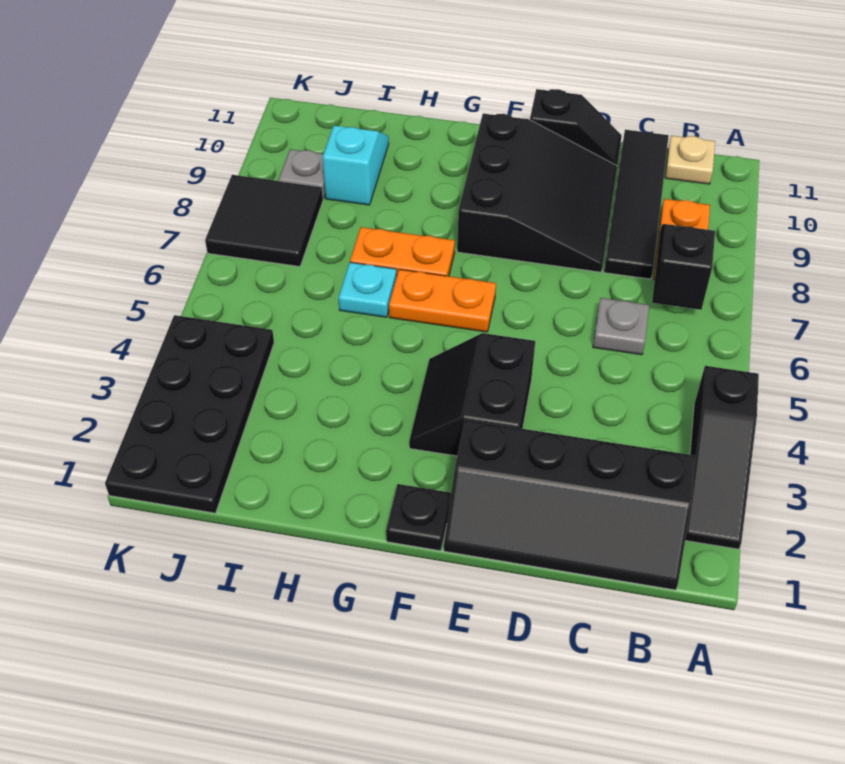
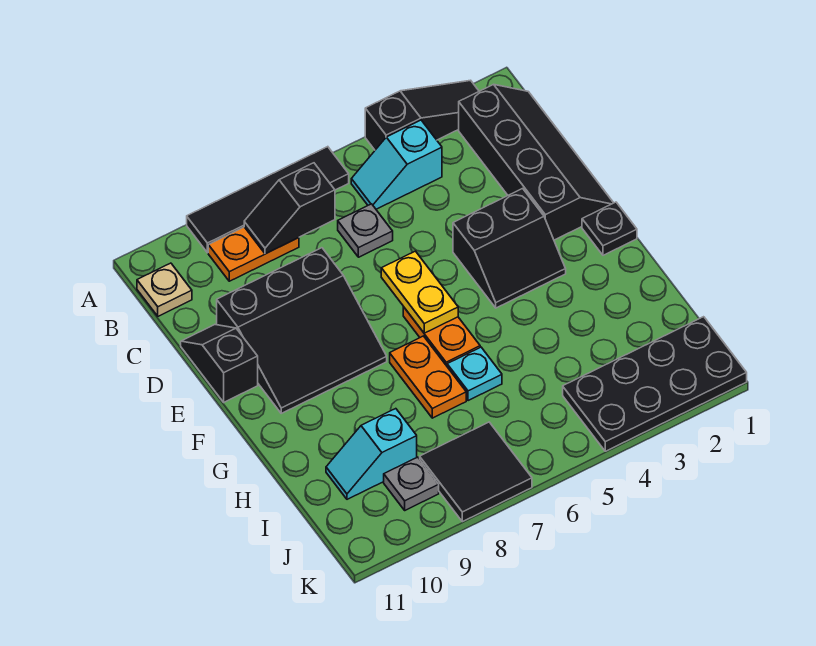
none -> cyan slope B4:B5 level 1 top 4
black tile C8:C11 level 1 -> black tile A6:A9 level 1
black slope D8:F10 level 1 top F -> black slope D8:F10 level 1 top D
none -> yellow plate E6:F6 level 2

